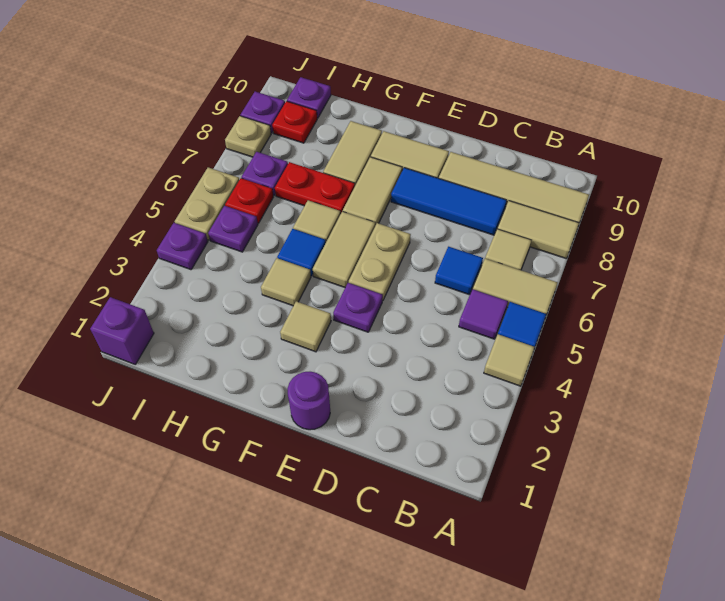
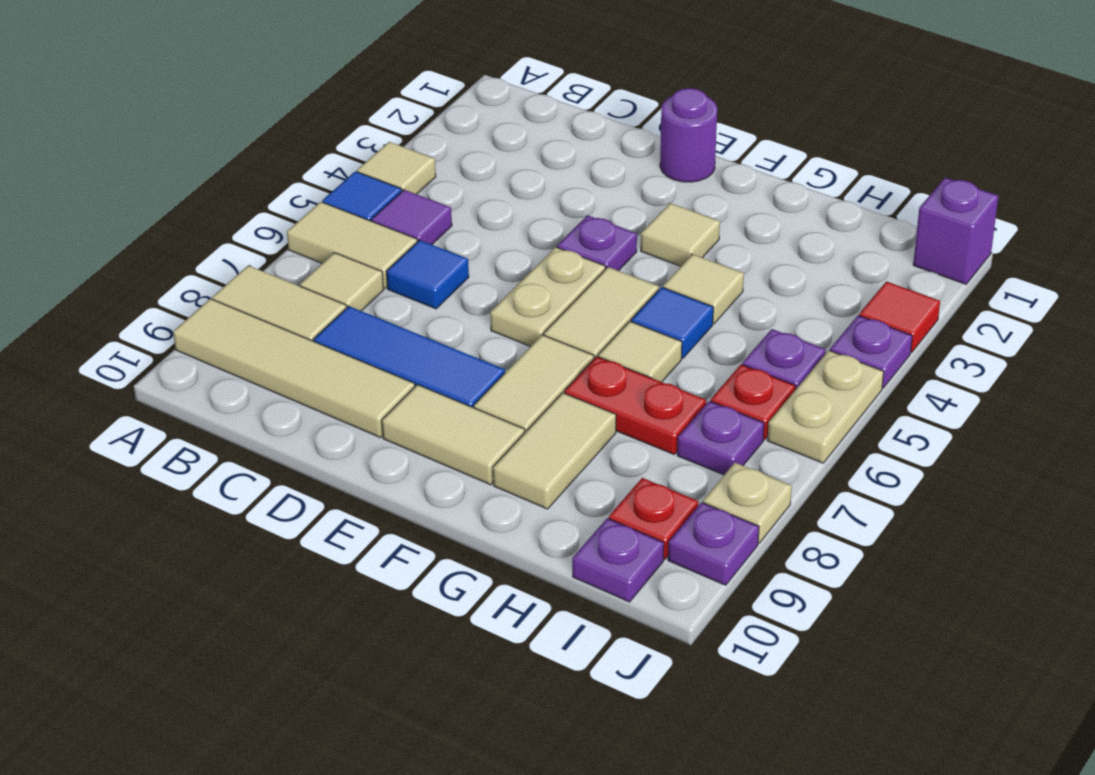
none -> red tile J3 level 1

